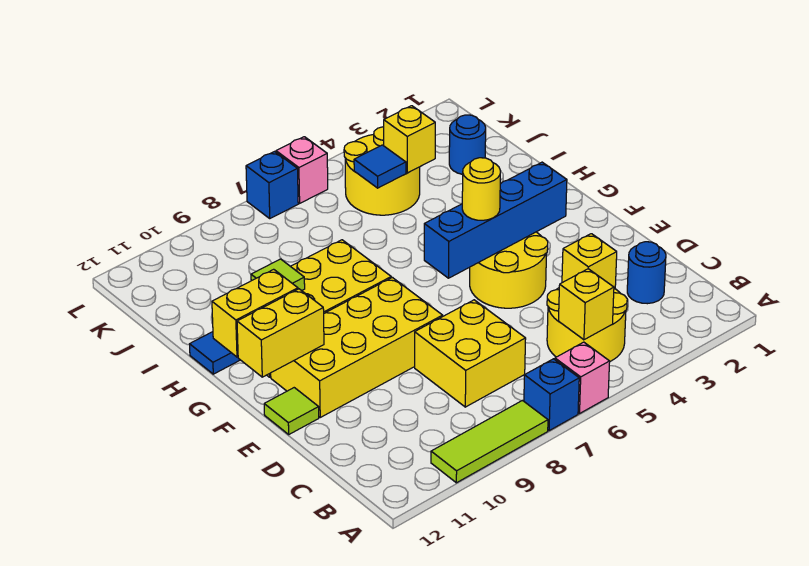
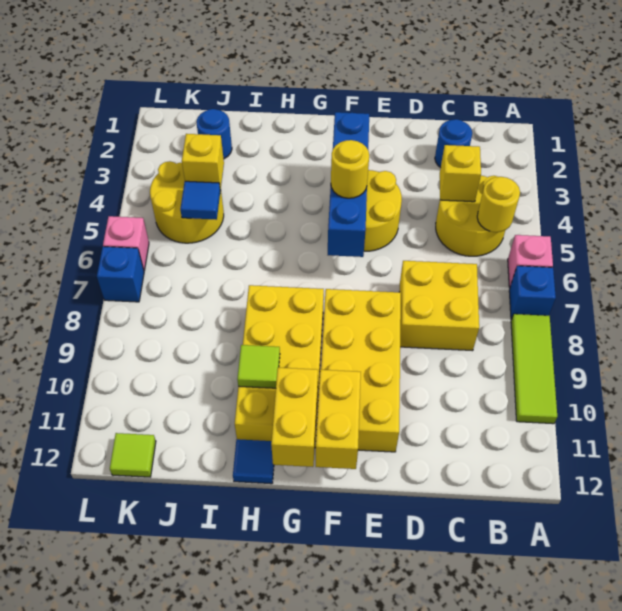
yellow brick B5 level 2 -> yellow round brick B5 level 2
lime tile E12 level 1 -> lime tile K12 level 1

